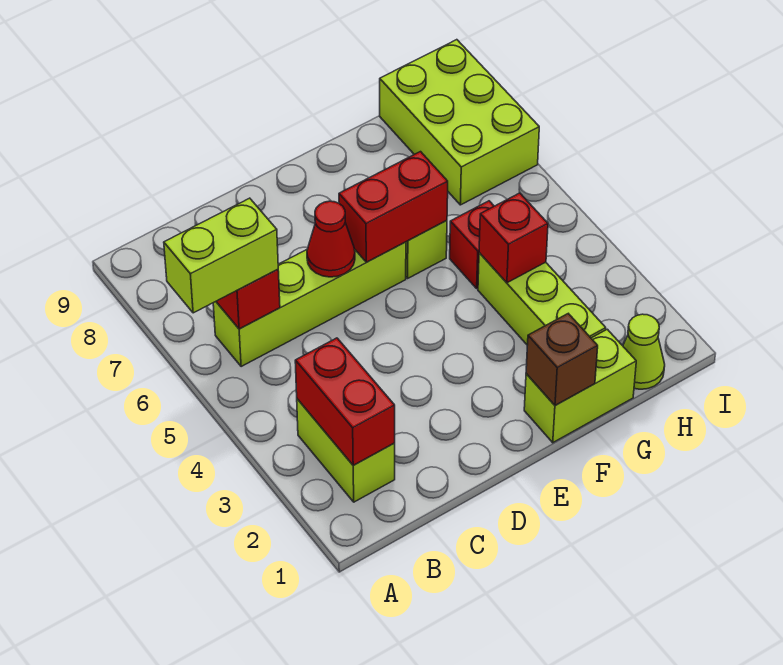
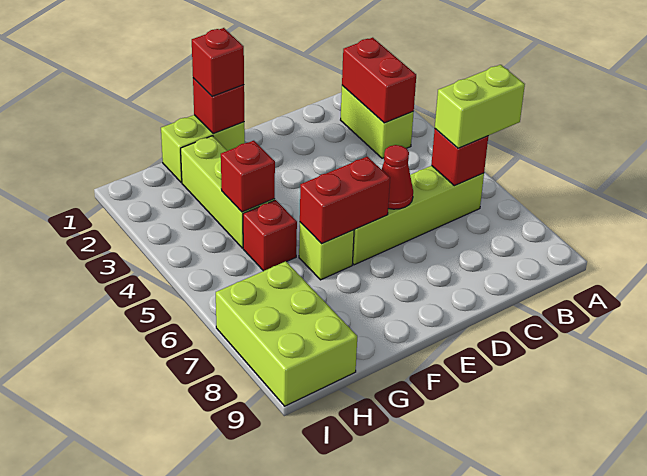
brown brick F1 level 2 -> red brick F1 level 2
none -> red brick F1 level 3
lime cone H1 level 1 -> none

